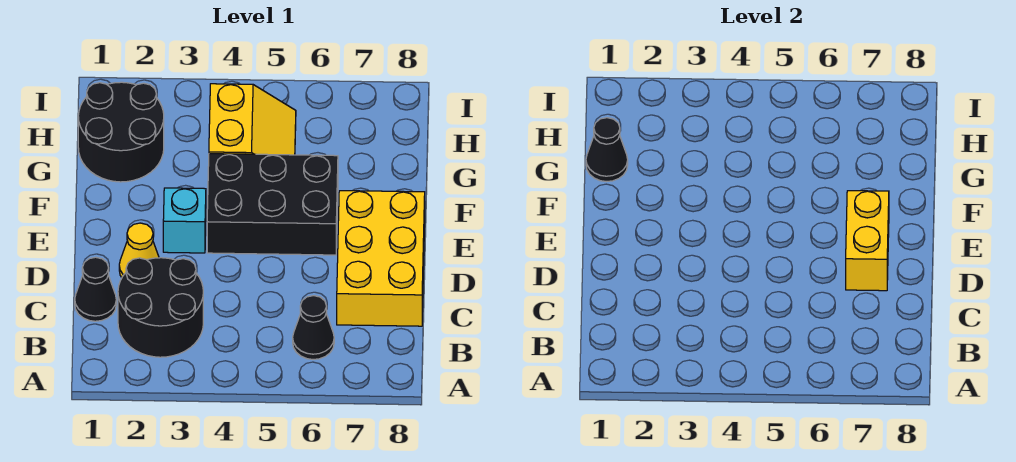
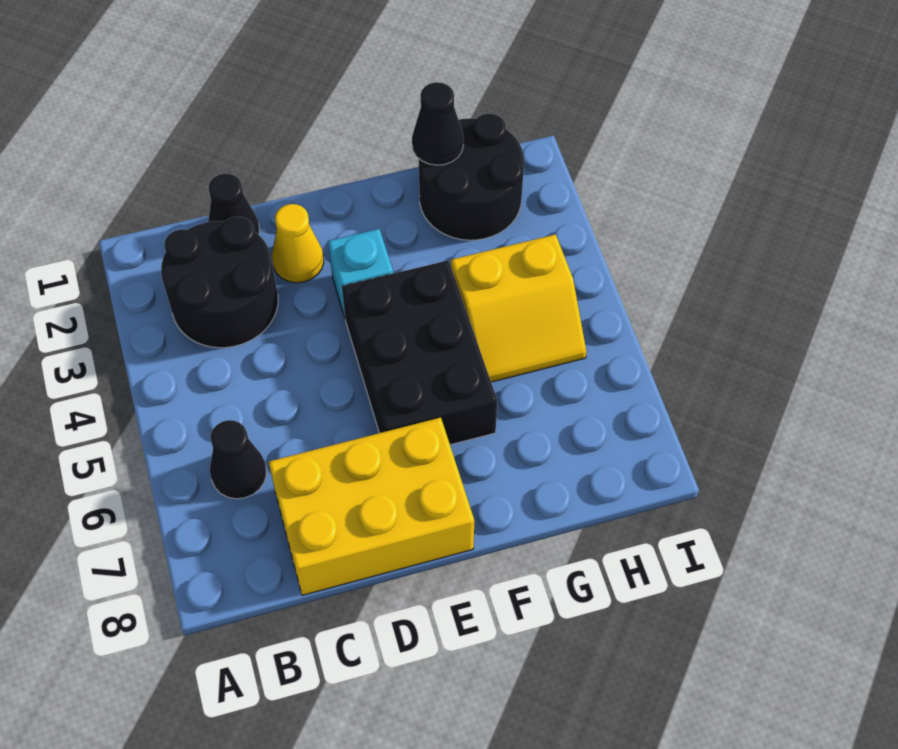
yellow brick D7:E7 level 2 -> none

